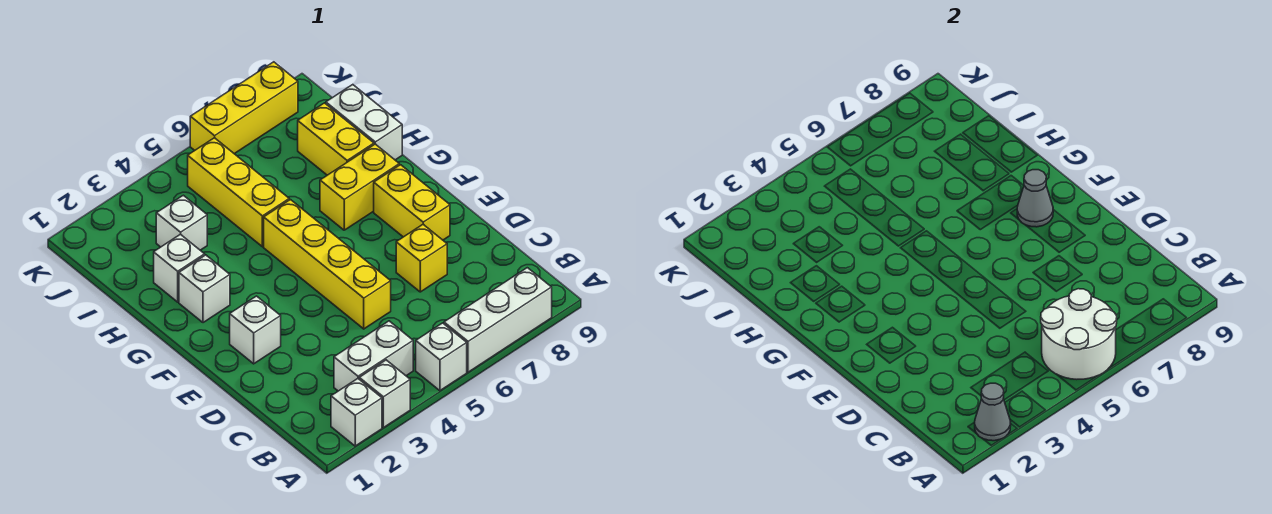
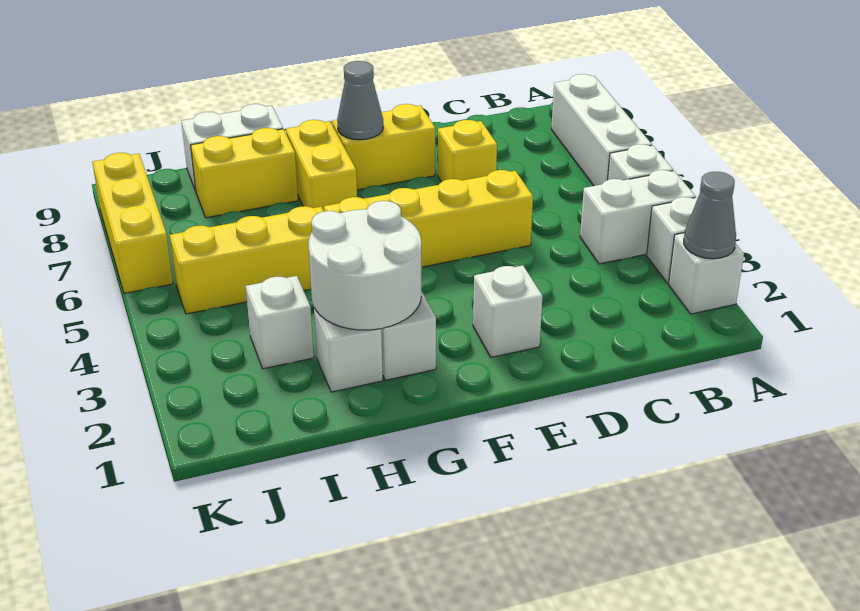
white round brick A5:B6 level 2 -> white round brick G2:H3 level 2
white brick B3:B4 level 1 -> white brick A4:B4 level 1

